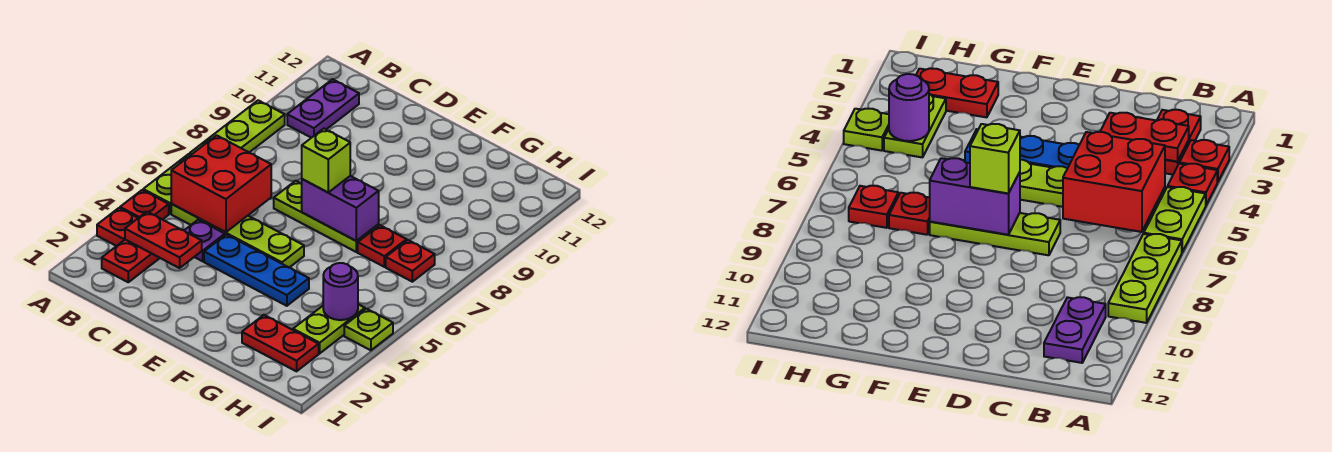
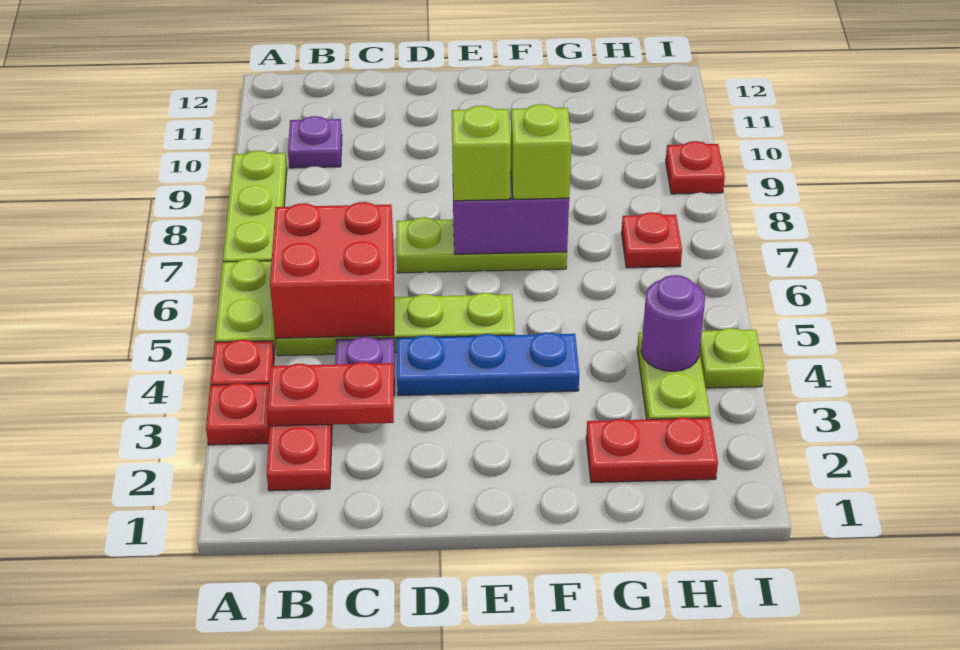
purple plate B10:B11 level 1 -> purple plate B10 level 1
none -> lime brick F7 level 3
red plate G7 level 1 -> red plate I9 level 1

